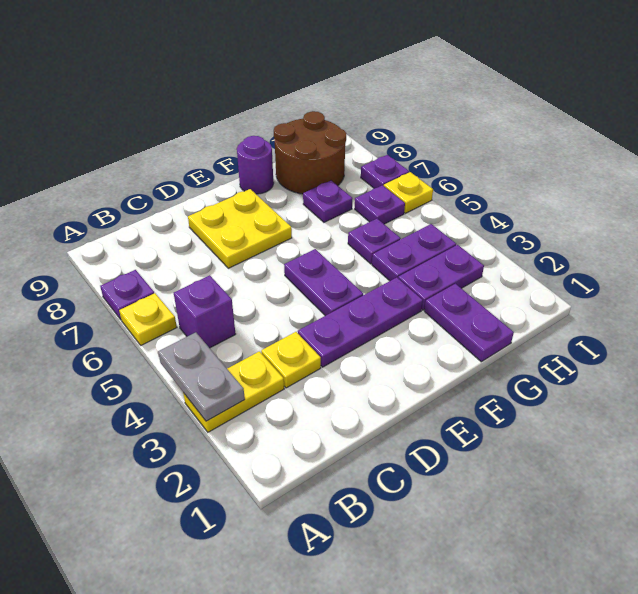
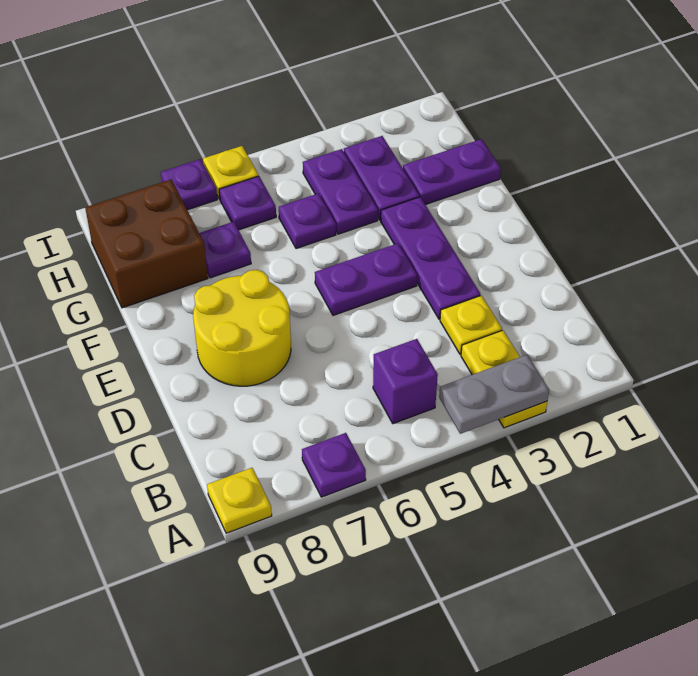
yellow plate A6 level 1 -> yellow plate A9 level 1
yellow plate D7:E8 level 1 -> yellow round brick D7:E8 level 1
purple round brick F9 level 1 -> none
brown round brick G8:H9 level 1 -> brown brick G8:H9 level 1

